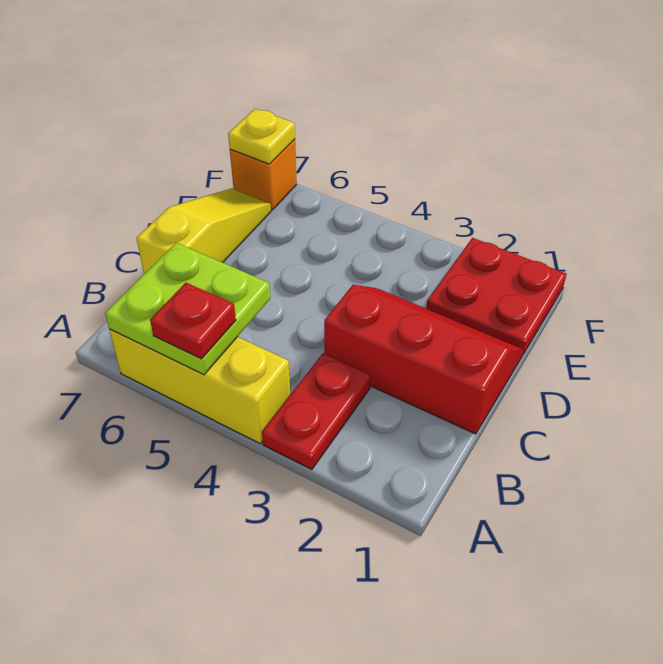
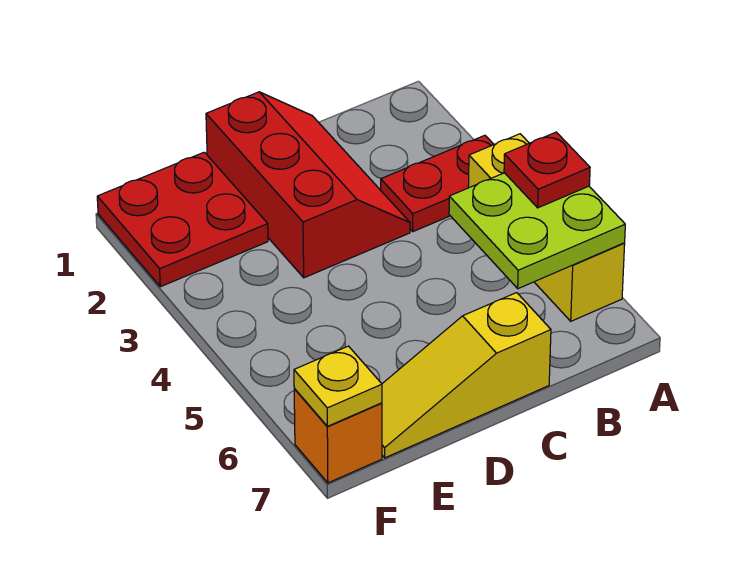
red slope C1:D3 level 1 top C -> red slope C1:D3 level 1 top D

